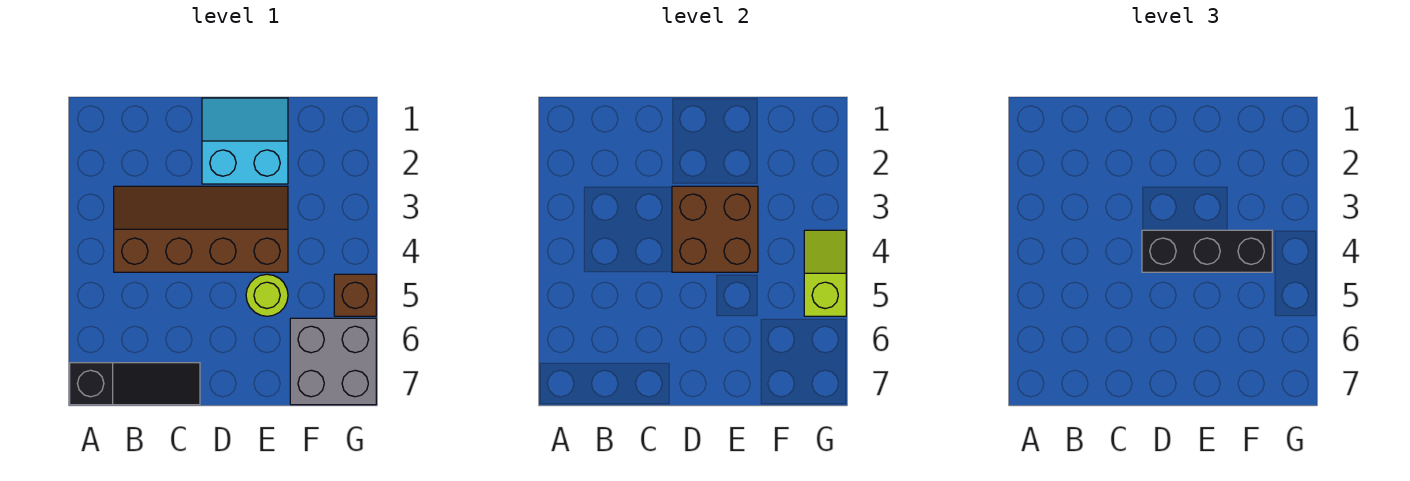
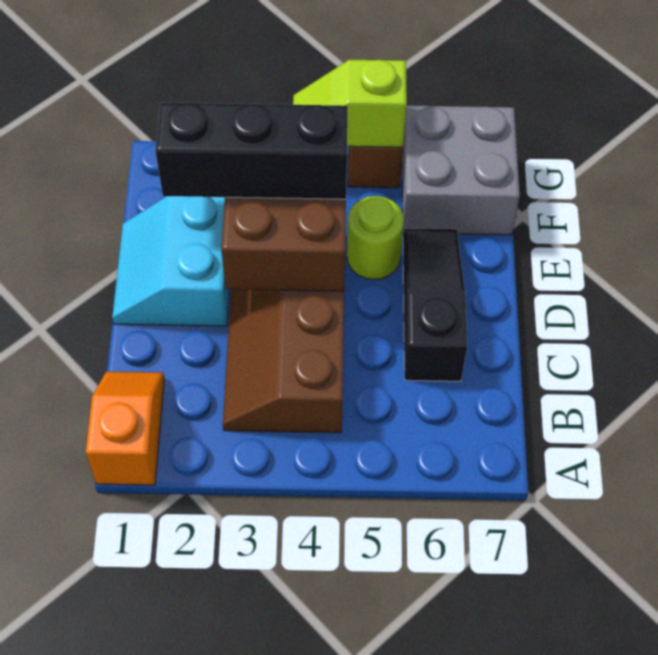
none -> orange slope A1:B1 level 1 top A
black slope A7:C7 level 1 top A -> black slope C6:E6 level 1 top C
black brick D4:F4 level 3 -> black brick E2:E4 level 3

